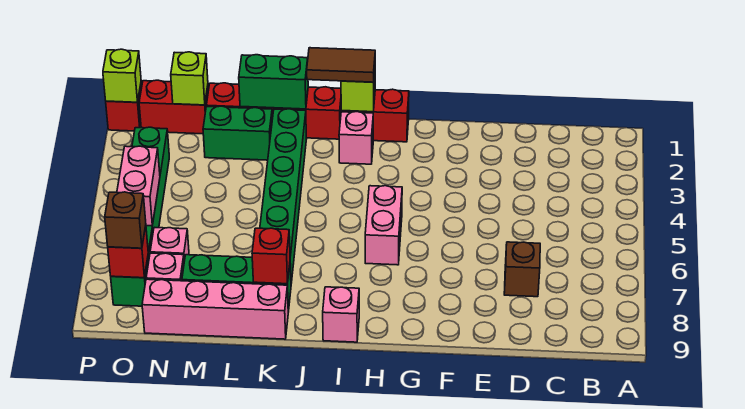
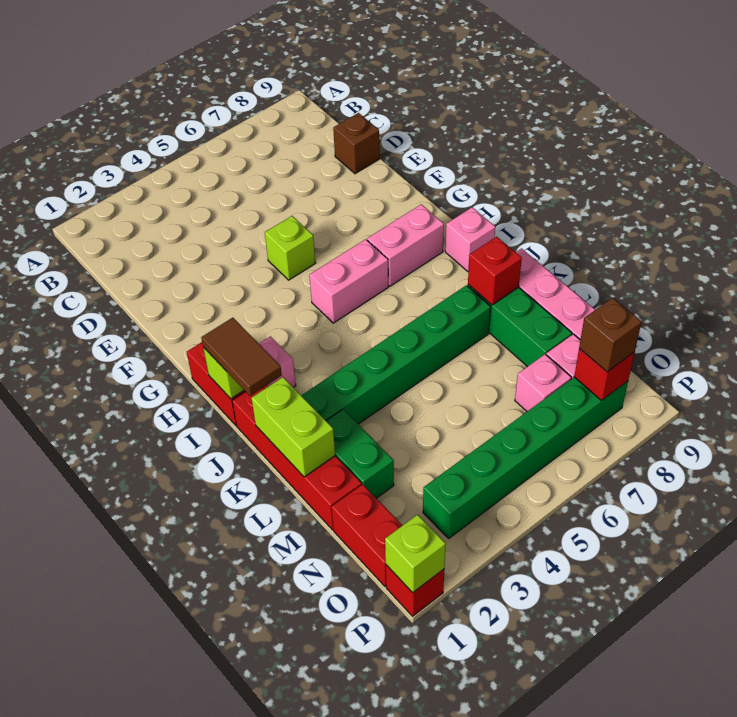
brown brick D7 level 1 -> brown brick D9 level 1
green brick K1:L1 level 2 -> lime brick K1:L1 level 2
lime brick N1 level 2 -> lime brick F5 level 1
pink brick O5:O6 level 2 -> pink brick H7:H8 level 1

